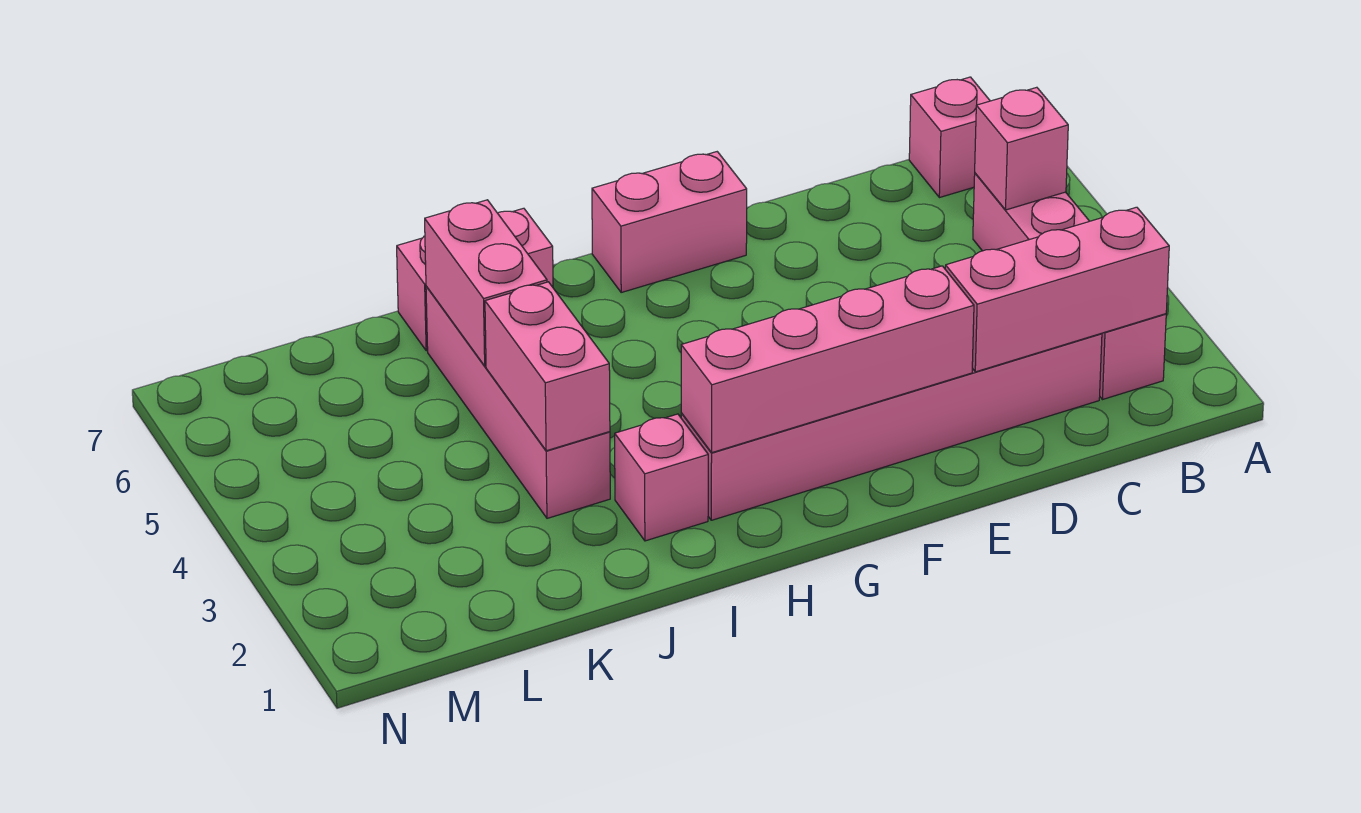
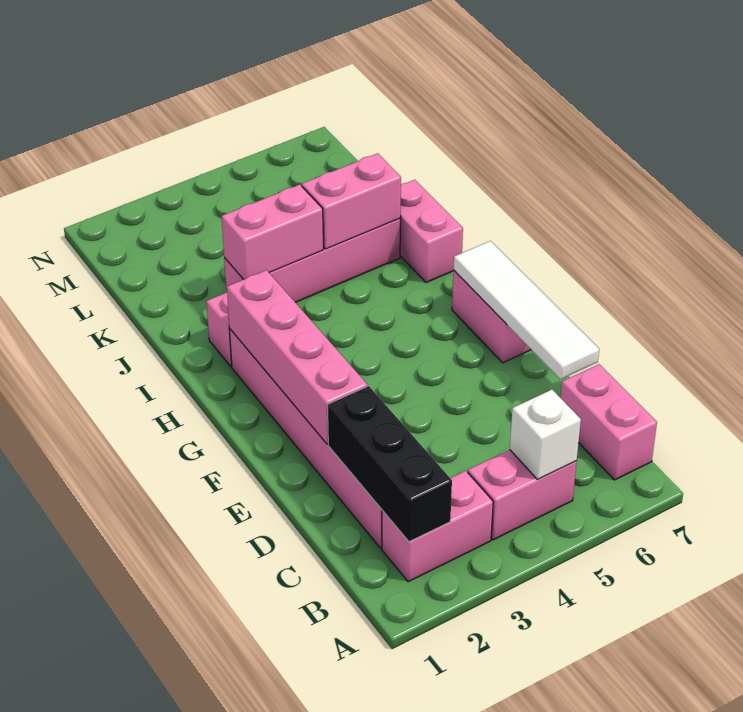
pink brick B2:D2 level 2 -> black brick B2:D2 level 2
pink brick B5 level 2 -> white brick B5 level 2
pink brick B7 level 1 -> pink brick B7:C7 level 1
none -> white tile D7:G7 level 2

